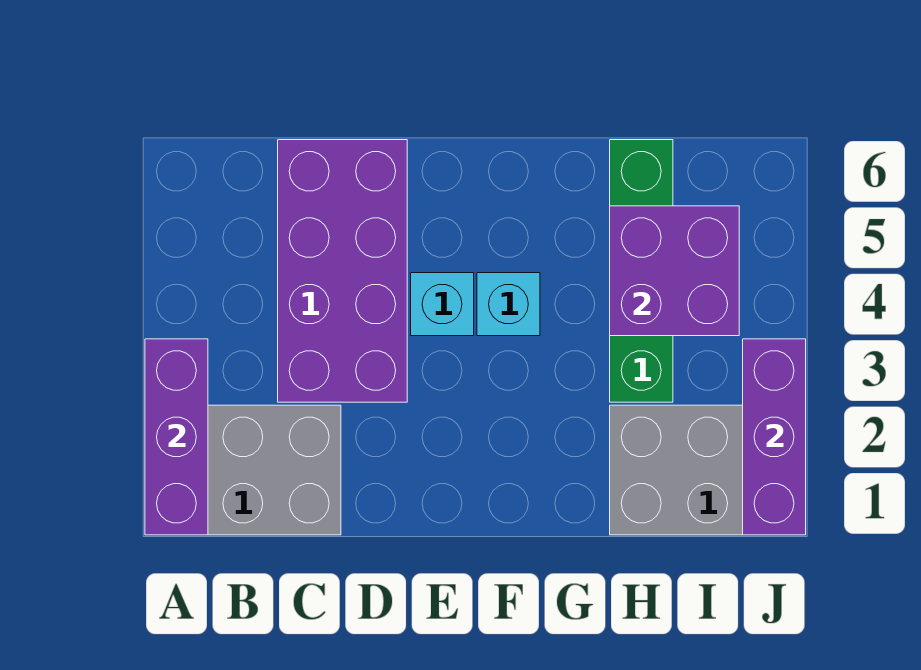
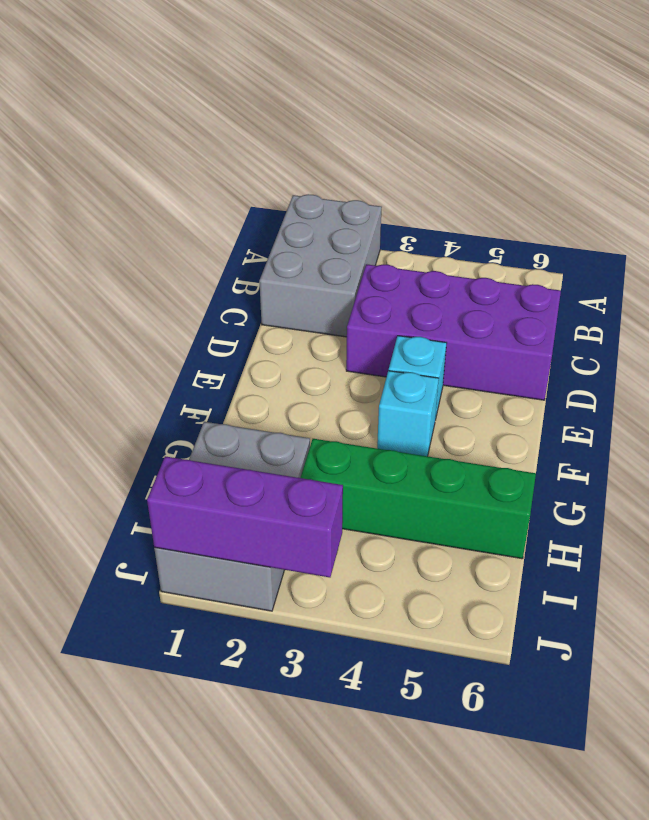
purple brick A1:A3 level 2 -> none
purple brick H4:I5 level 2 -> none

